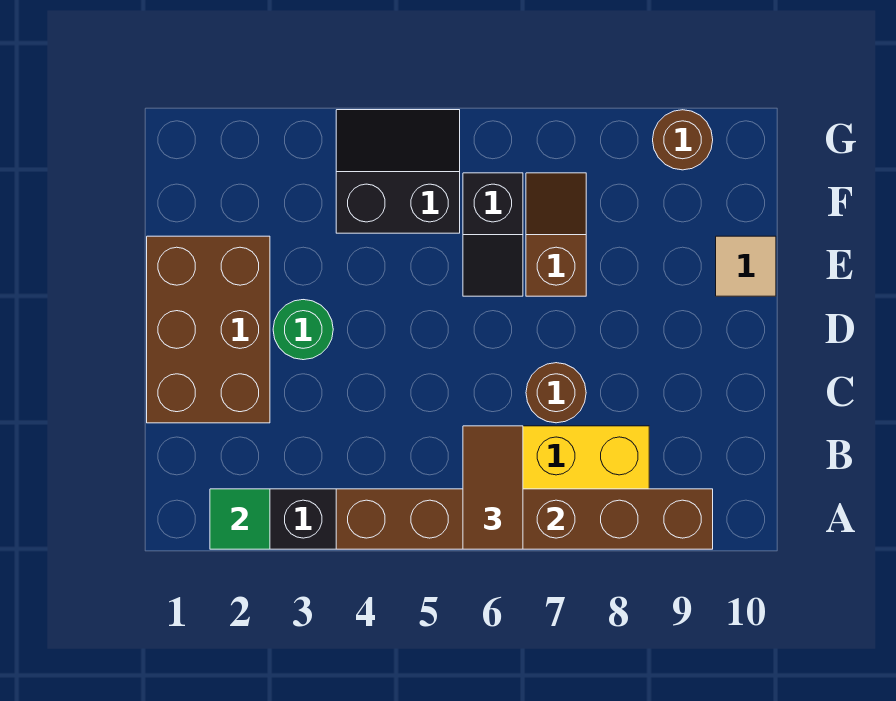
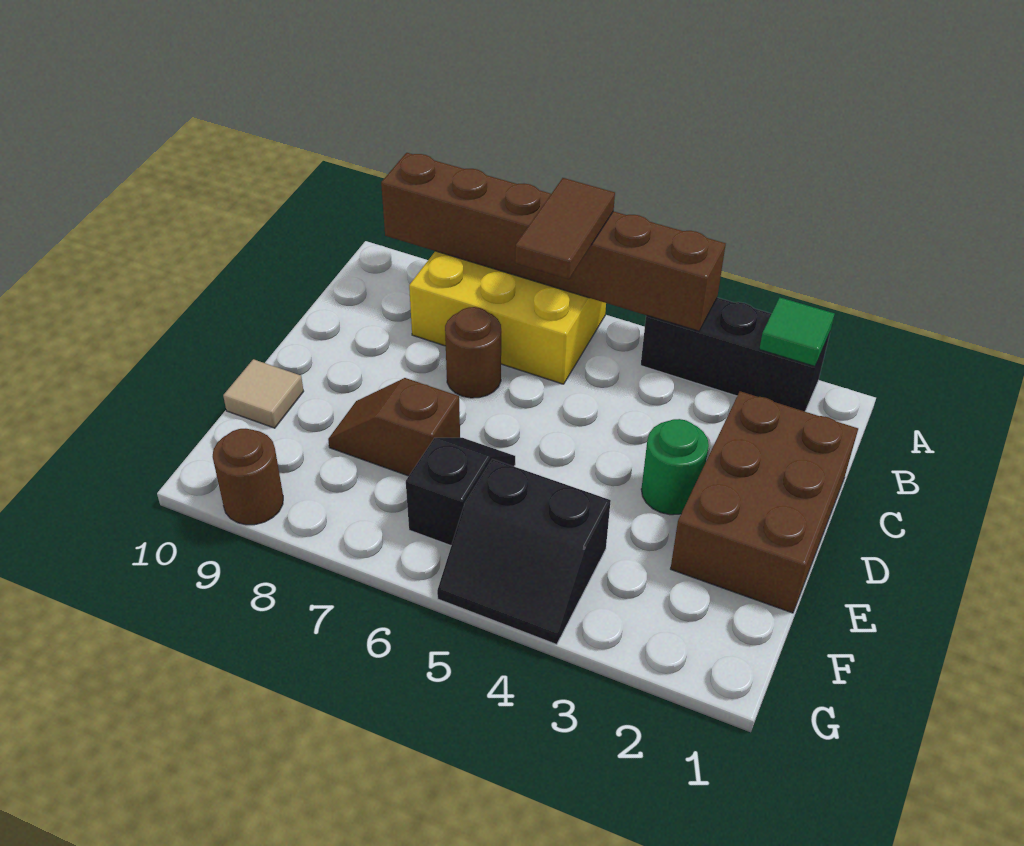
brown slope E7:F7 level 1 top E -> brown slope E7:E8 level 1 top 7

